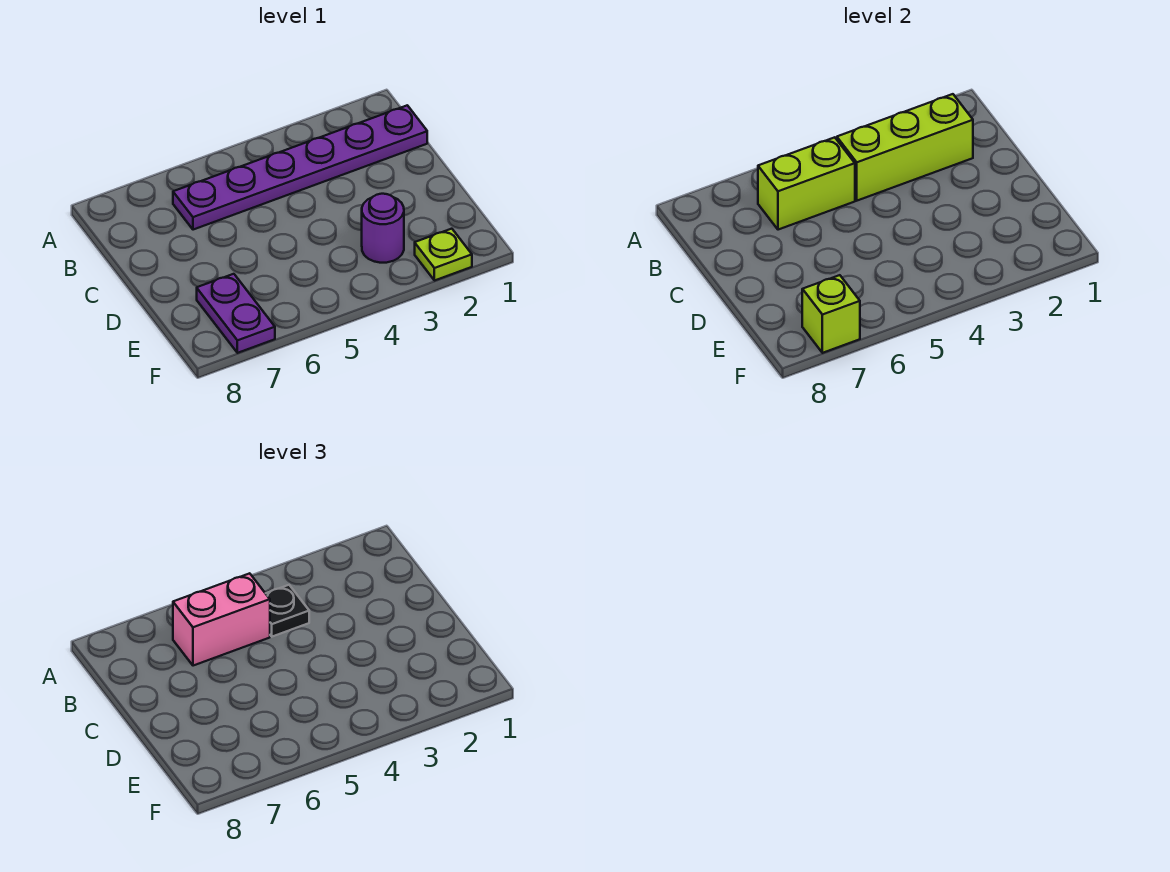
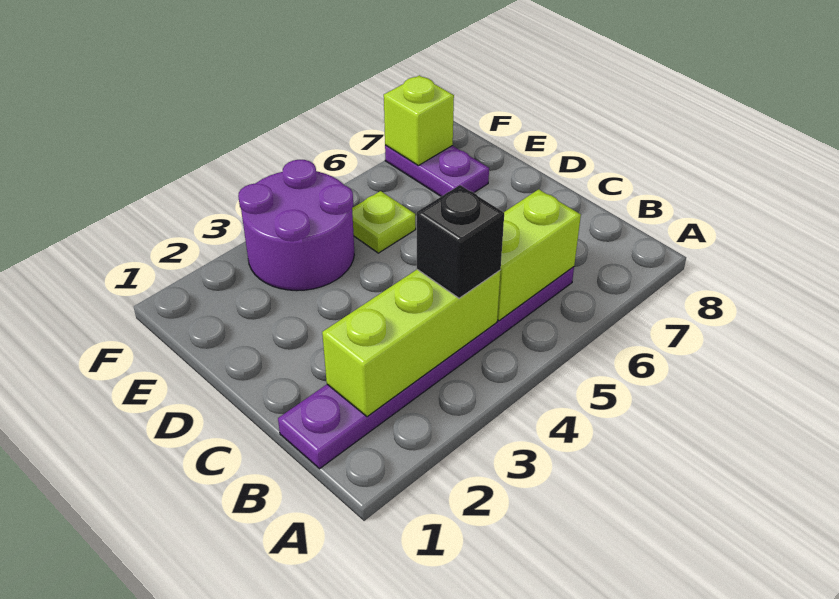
black plate B4 level 3 -> black brick B4 level 3
pink brick B5:B6 level 3 -> none
purple round brick E3 level 1 -> purple round brick E3:F4 level 1
lime plate F2 level 1 -> lime plate E5 level 1

